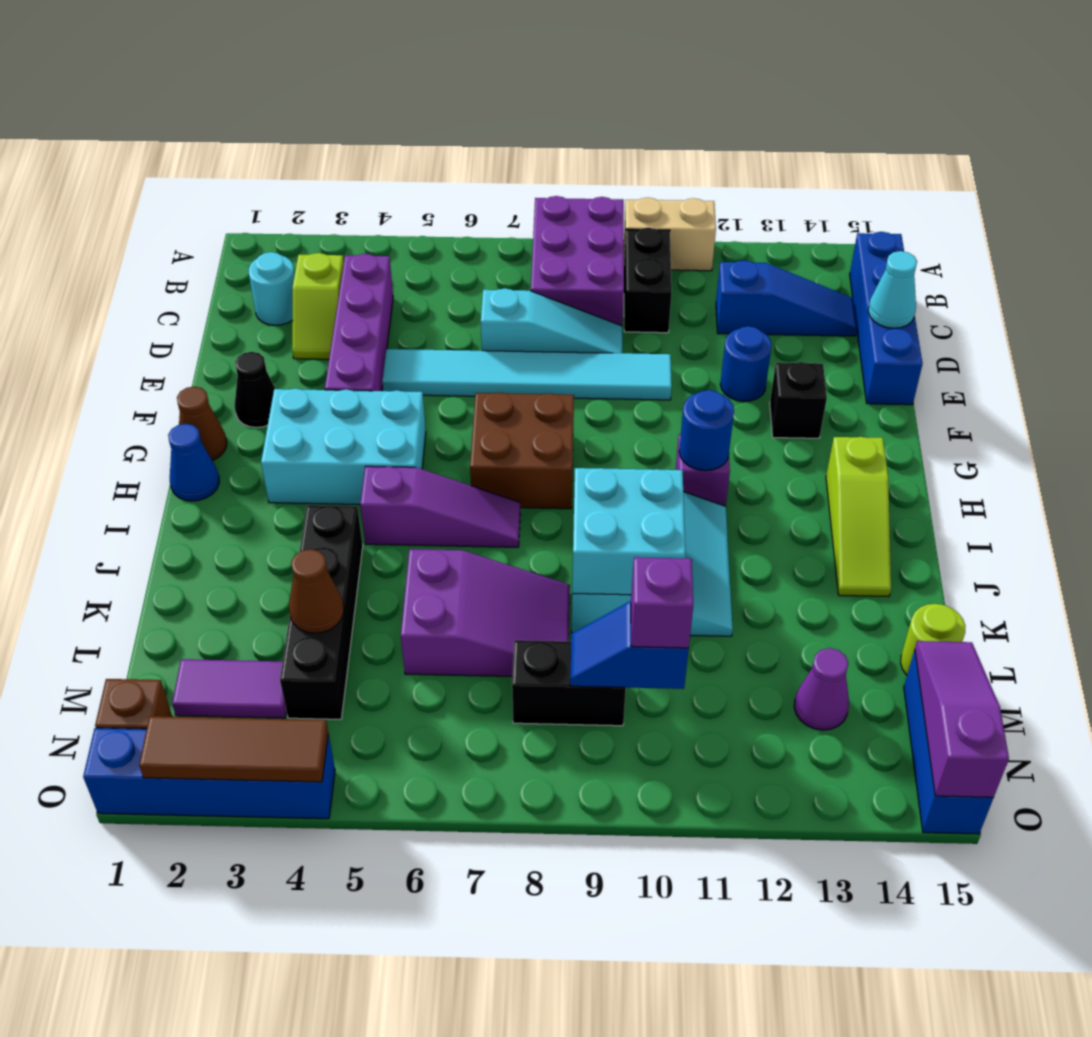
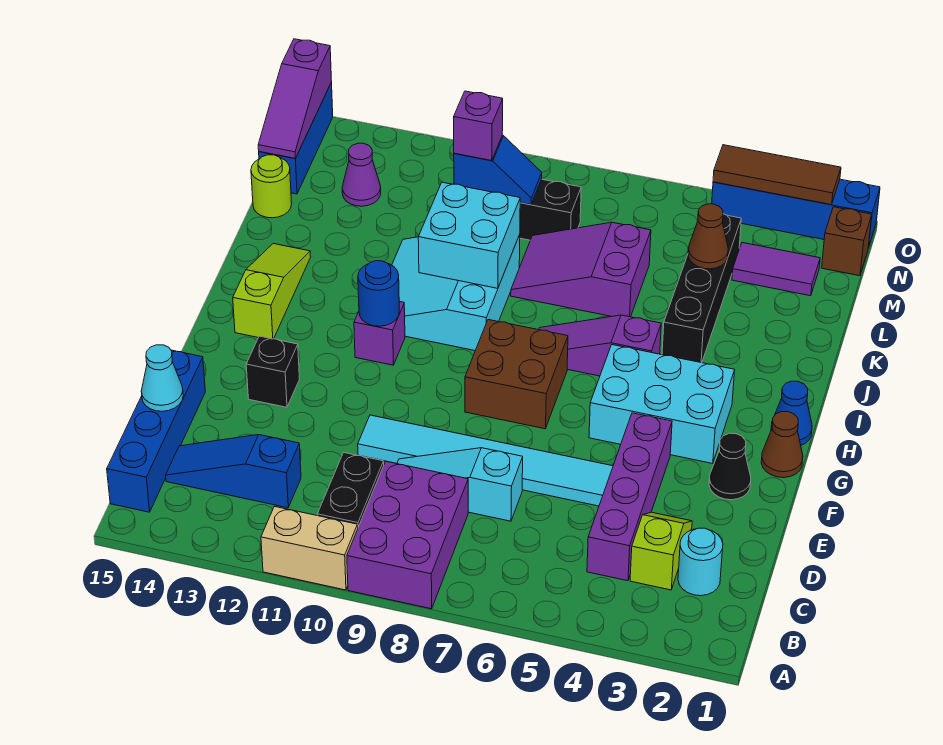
blue round brick E12 level 1 -> none

